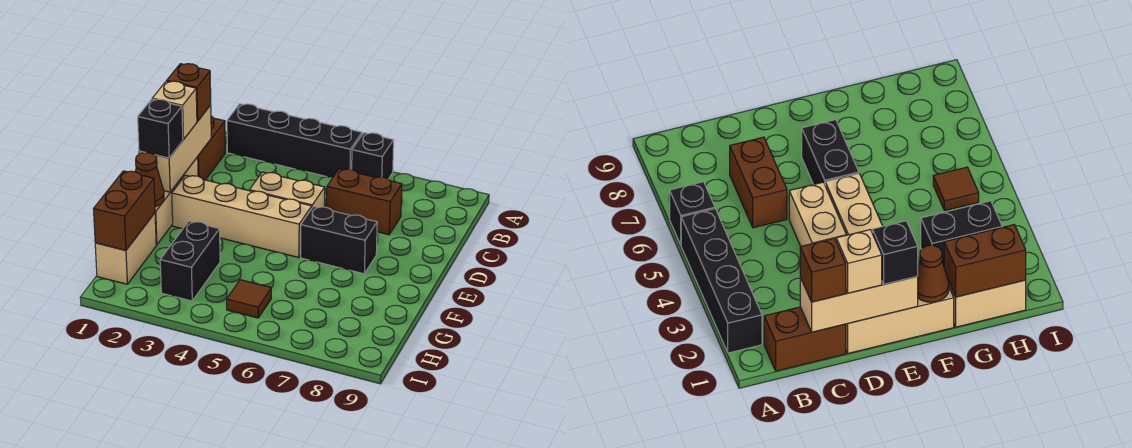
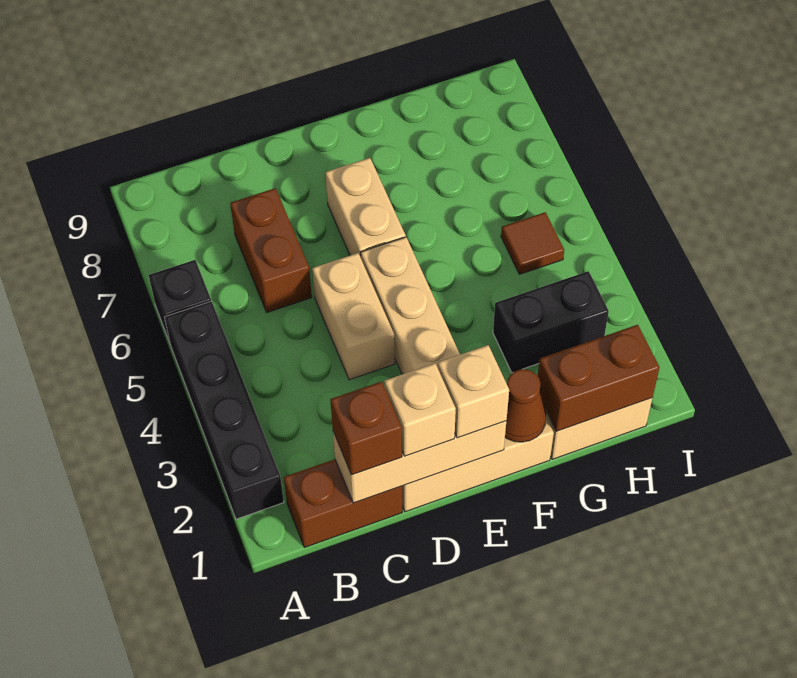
black brick E1 level 3 -> tan brick E1 level 3
black brick E6:E7 level 1 -> tan brick E6:E7 level 1

